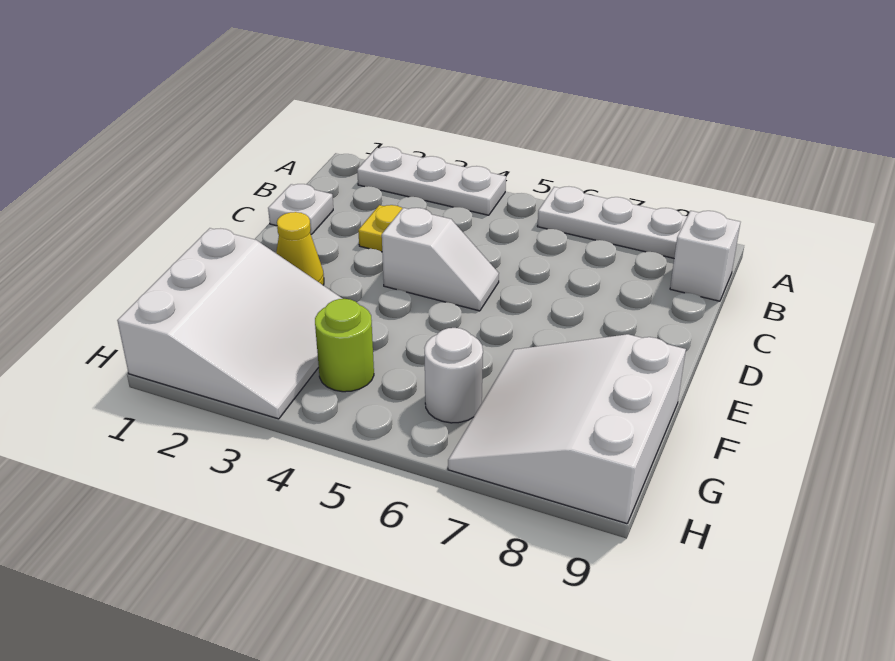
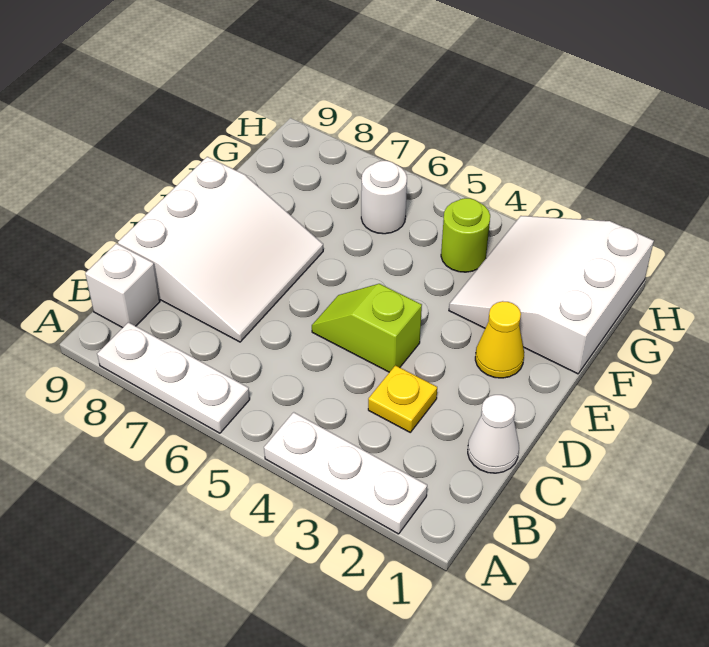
white plate C1 level 1 -> white cone C1 level 1
white slope D4:D5 level 1 top 4 -> lime slope D4:D5 level 1 top 4
white slope F7:H9 level 1 top 9 -> white slope C7:E9 level 1 top 9

